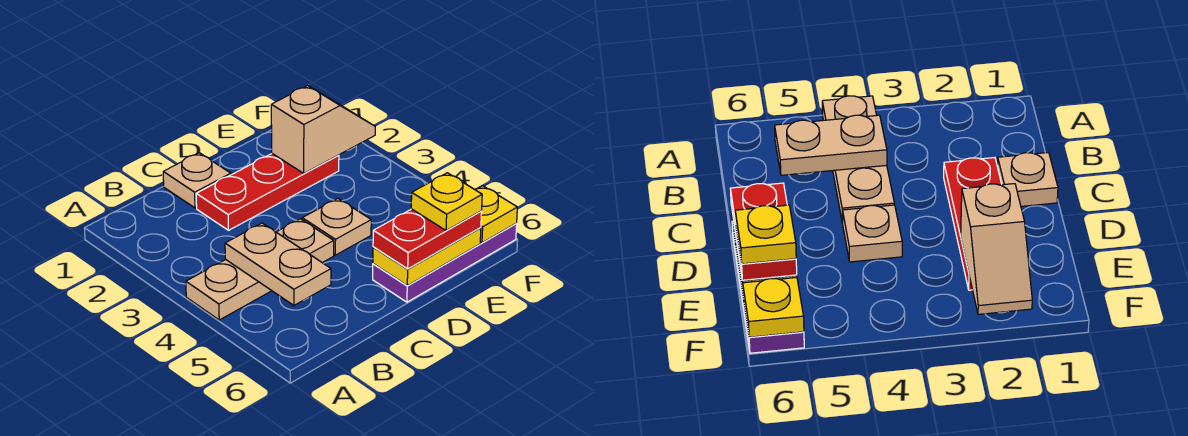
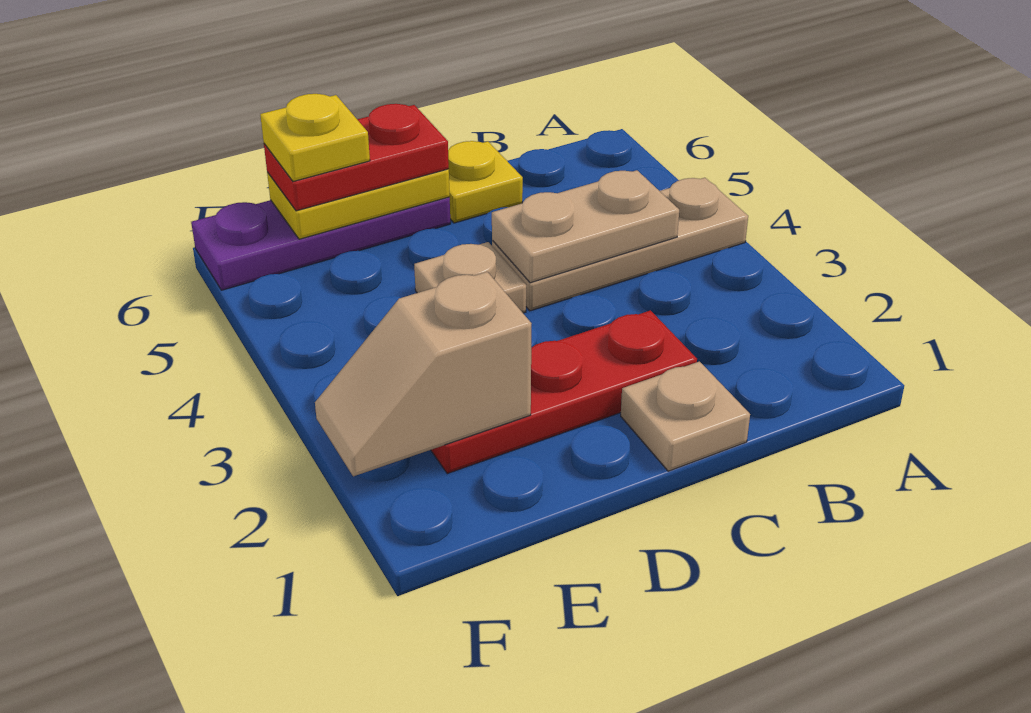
tan plate B4:B5 level 2 -> tan plate B4:C4 level 2
yellow plate F6 level 2 -> yellow plate C6 level 1

